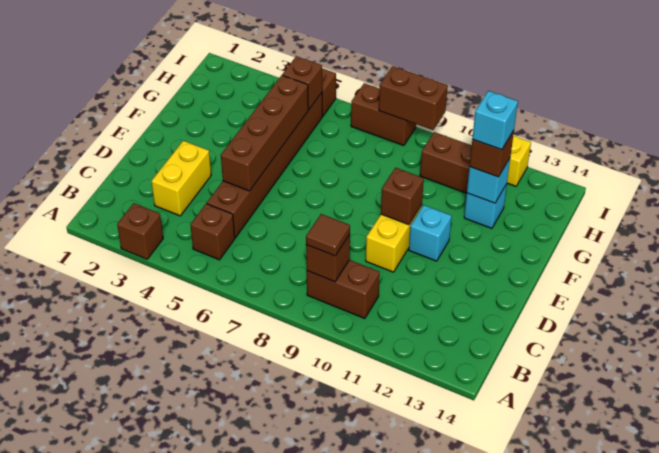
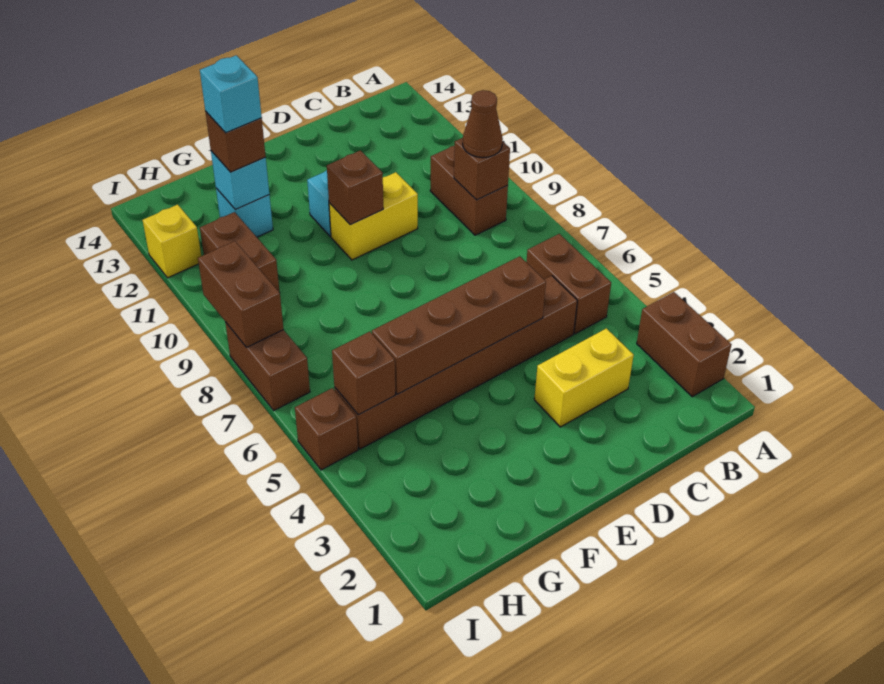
brown brick A3 level 1 -> brown brick A2:A3 level 1
brown brick B5 level 1 -> brown brick B5:B6 level 1
brown tile B9 level 3 -> brown cone B9 level 3

